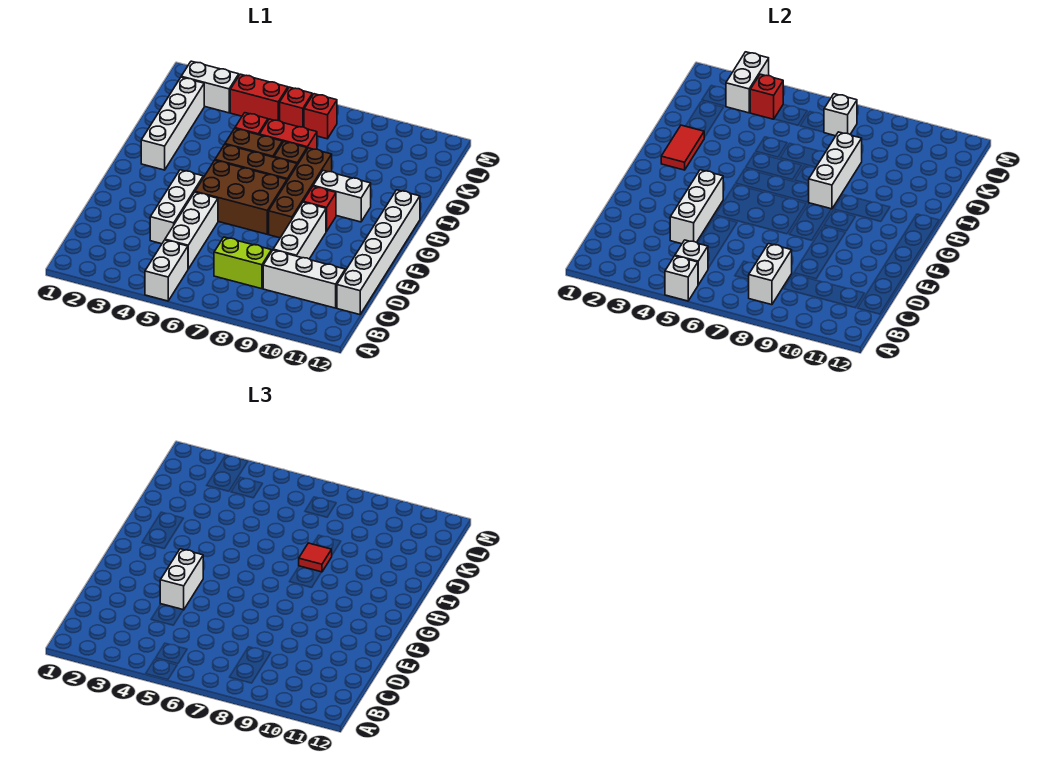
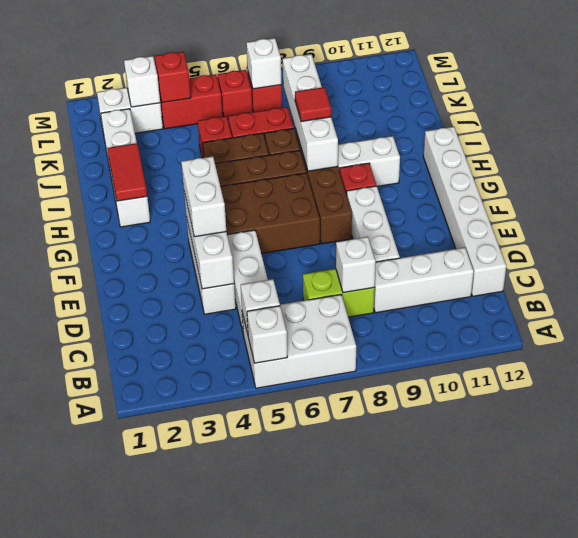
white brick A5:B5 level 1 -> white brick A5:B7 level 1
white brick B8:C8 level 2 -> white brick C8 level 2
white brick H8:J8 level 2 -> white brick H8:K8 level 2
white brick L3:M3 level 2 -> white brick L3 level 2

